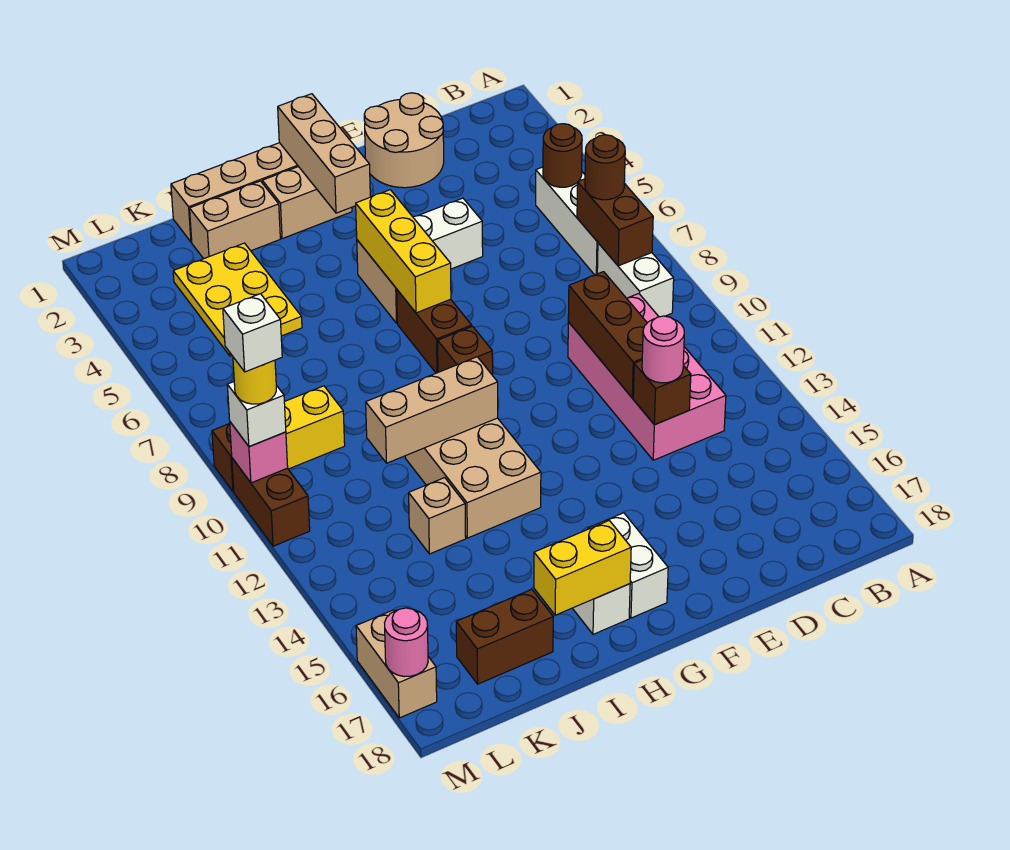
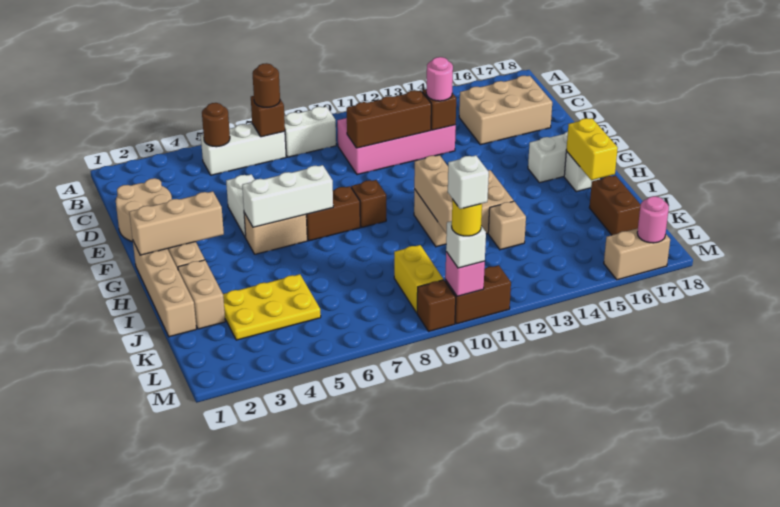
brown brick B7:B8 level 2 -> brown brick B7 level 2
none -> tan brick C15:D17 level 1
yellow brick G5:G7 level 2 -> white brick G5:G7 level 2

